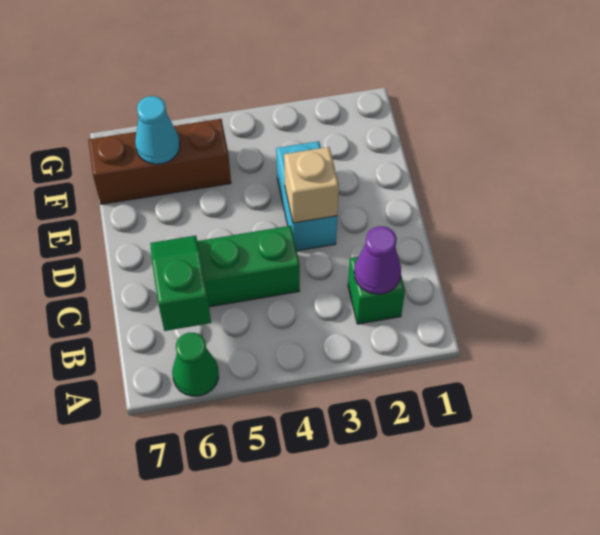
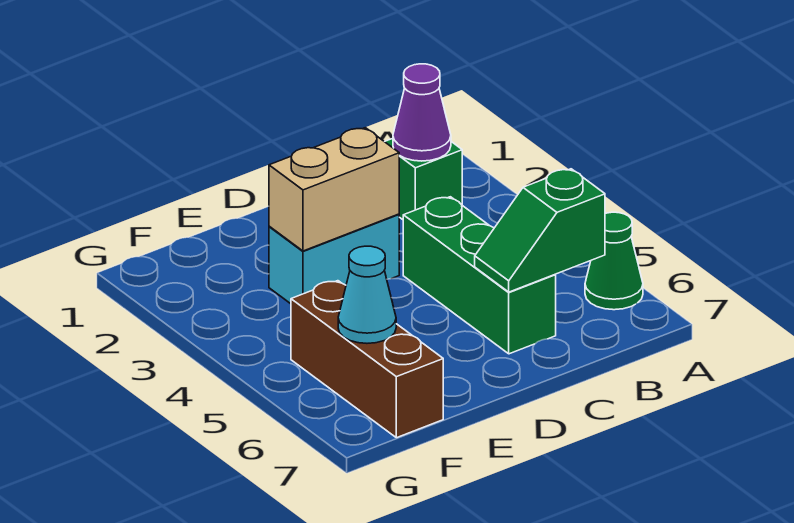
tan brick D3 level 2 -> tan brick D3:E3 level 2

